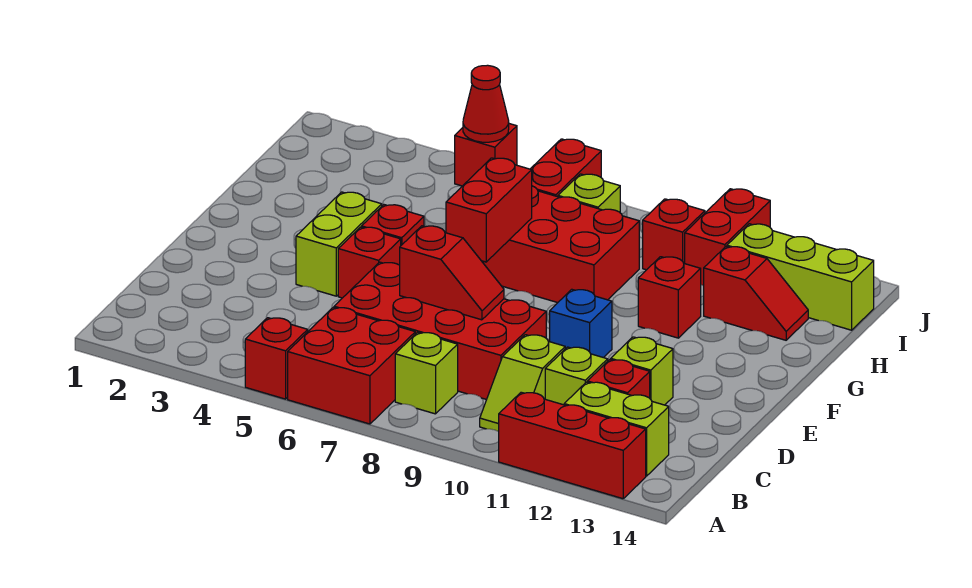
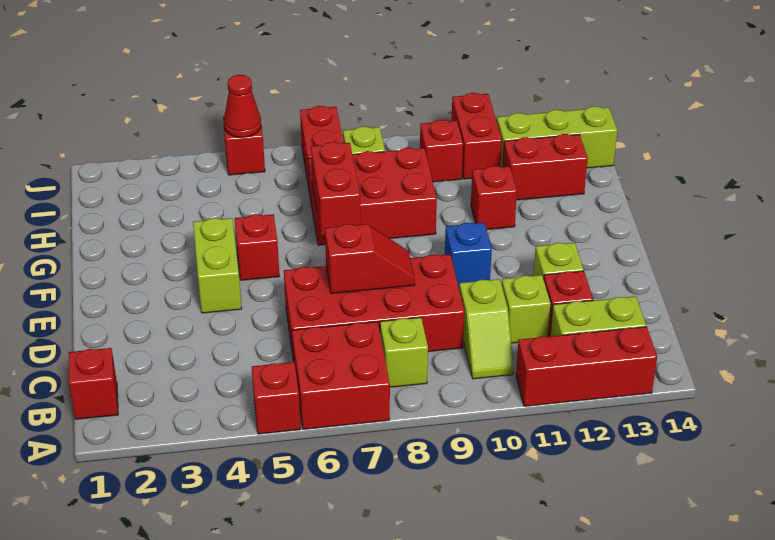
red brick E5 level 1 -> red brick B1 level 1
red slope H12:H13 level 1 top 12 -> red brick H12:H13 level 1

